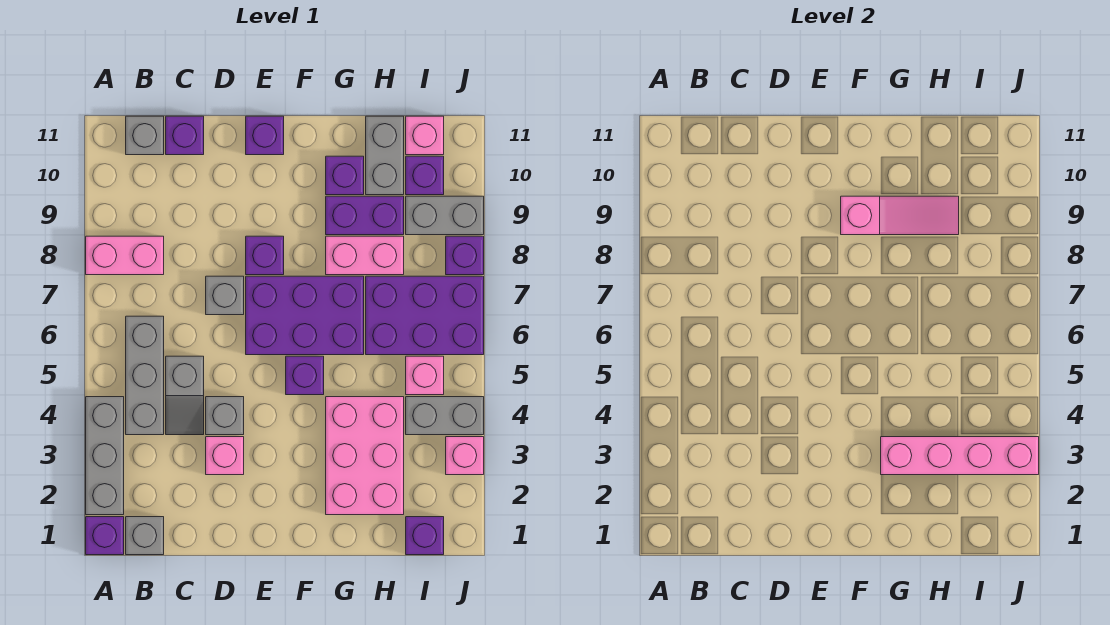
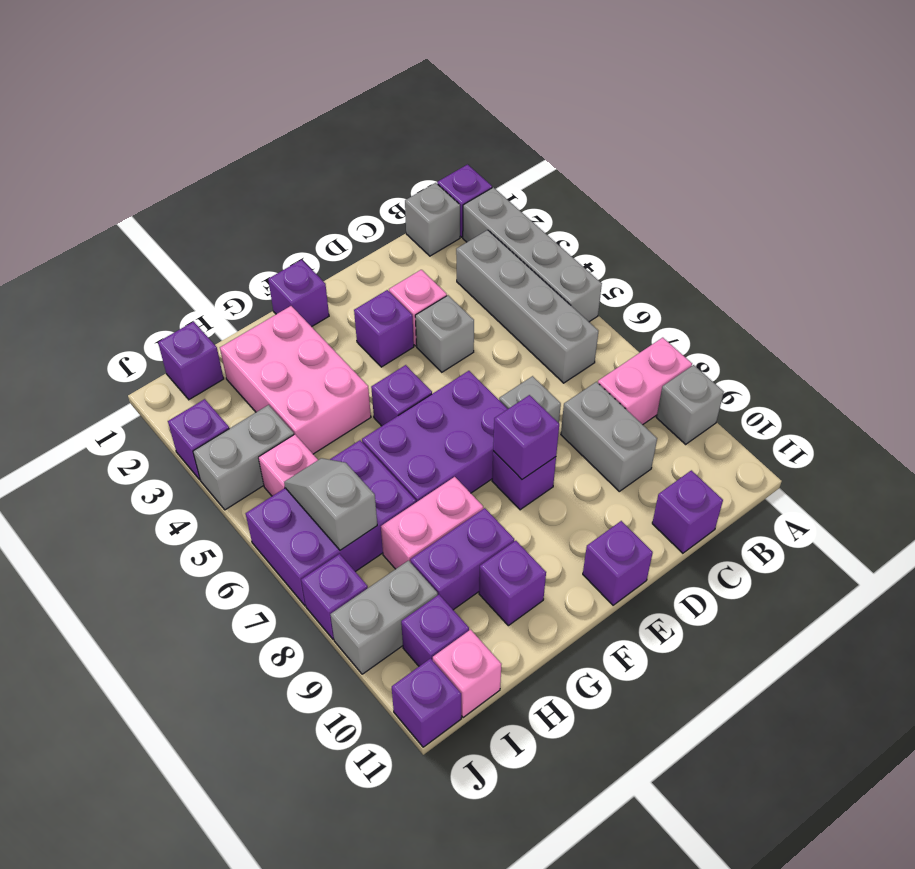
grey brick A2:A4 level 1 -> grey brick A2:A5 level 1
grey brick B4:B6 level 1 -> grey brick B3:B6 level 1
grey brick B11 level 1 -> grey brick A9 level 1
grey slope C4:C5 level 1 top 5 -> grey slope I6:I7 level 2 top 7
none -> purple brick E3 level 1
none -> purple brick E8 level 2
none -> purple brick F1 level 1
pink slope F9:H9 level 2 top F -> none
pink brick G3:J3 level 2 -> none
grey brick H10:H11 level 1 -> grey brick C8:C9 level 1
pink brick J3 level 1 -> purple brick J3 level 1
none -> purple brick J11 level 1

